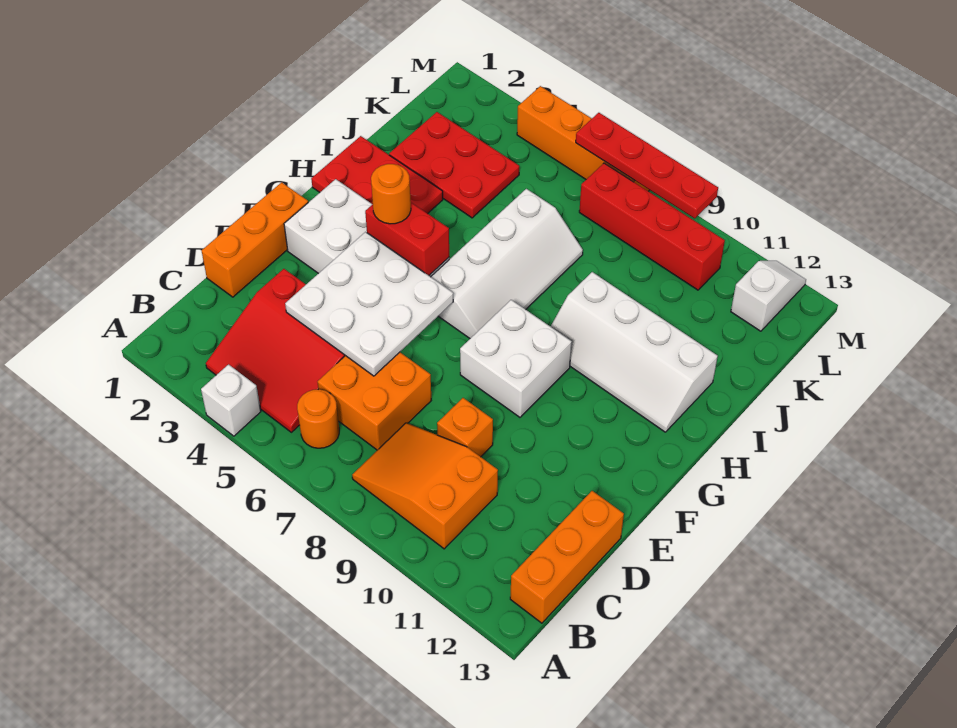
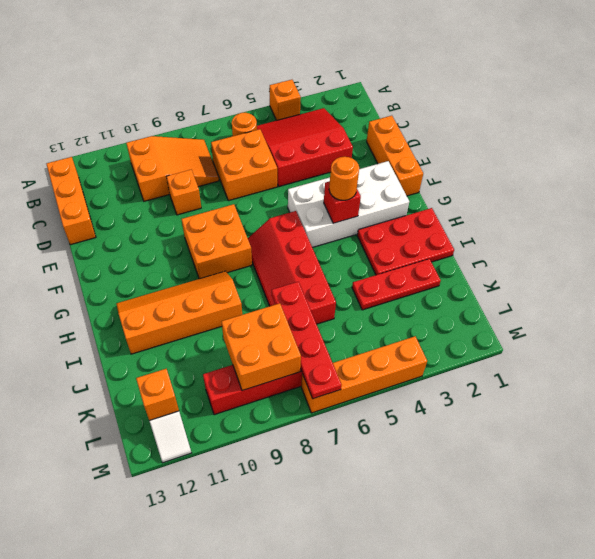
white brick A4 level 1 -> orange brick A4 level 1
white plate D4:F6 level 2 -> none
white brick F8:G9 level 1 -> orange brick F8:G9 level 1
red brick G4:G5 level 2 -> red brick G4 level 2
white slope G6:J7 level 1 top 6 -> red slope G6:J7 level 1 top 6
white slope H9:I12 level 1 top I -> orange slope H9:I12 level 1 top I
red plate J2:K4 level 1 -> red plate J2:J4 level 1
none -> orange brick K8:L9 level 2
none -> orange brick L12 level 2
red plate M6:M9 level 2 -> red plate J7:M7 level 2

